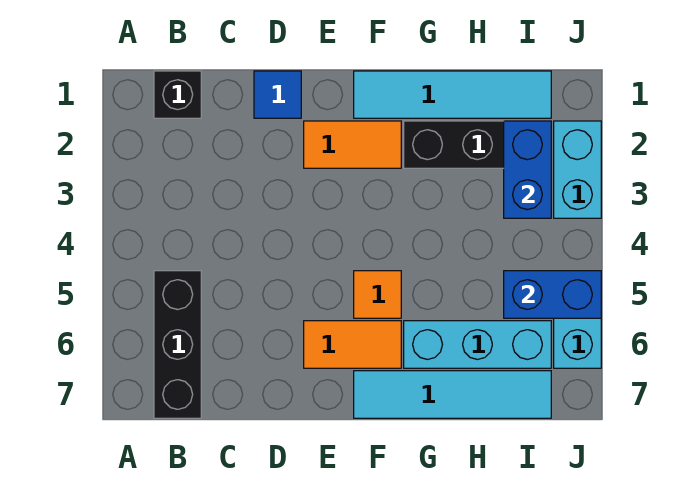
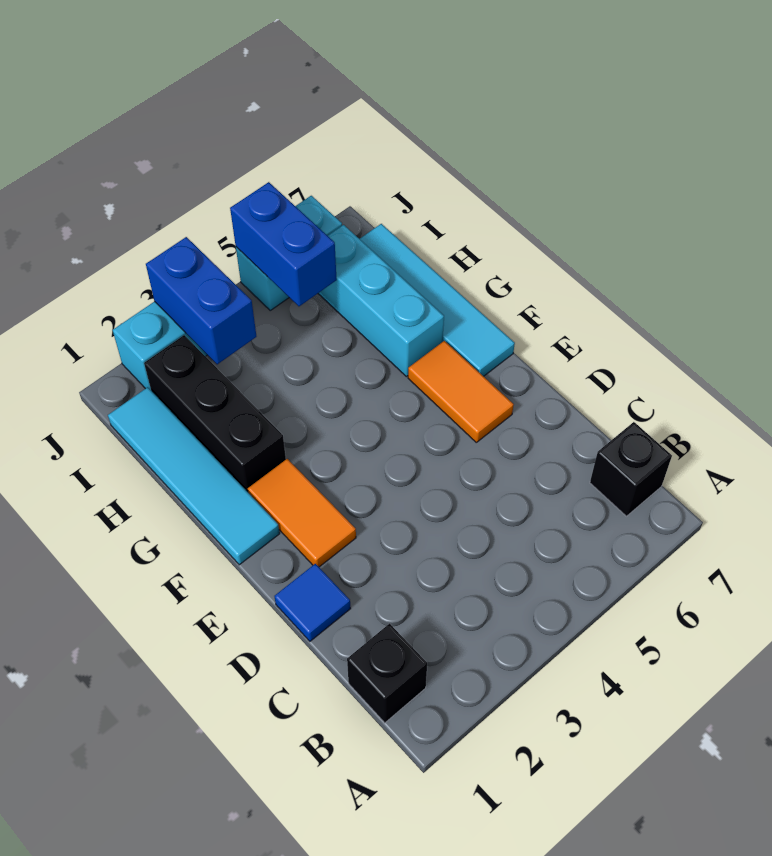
black brick B5:B7 level 1 -> black brick B7 level 1
orange tile F5 level 1 -> none
blue brick I2:I3 level 2 -> blue brick I3:J3 level 2

